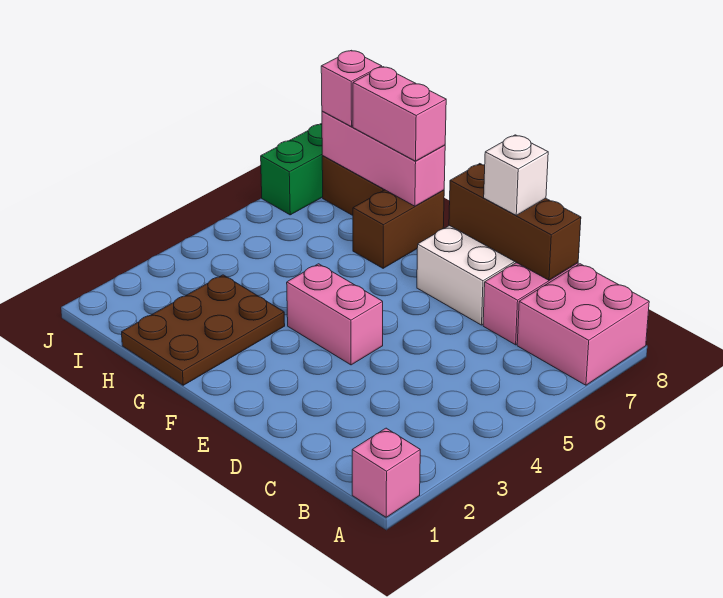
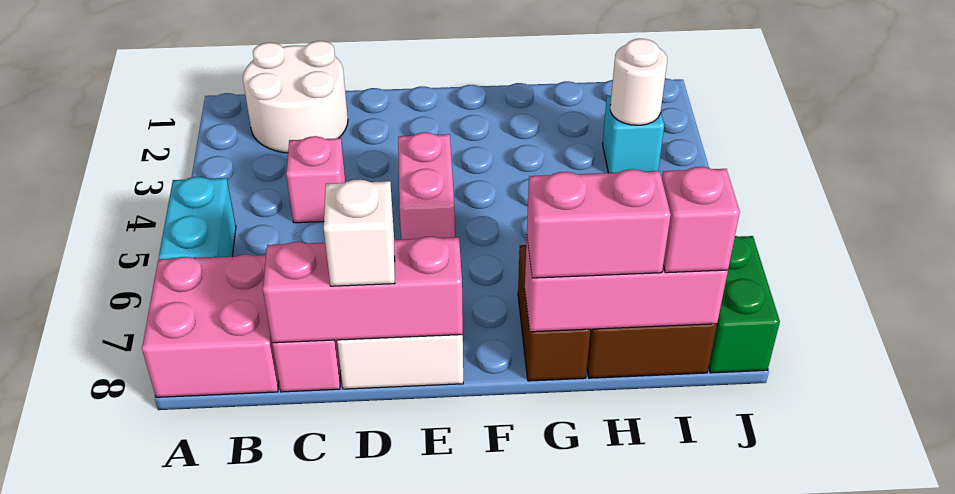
pink brick A1 level 1 -> pink brick C4 level 1
none -> cyan brick A5:A6 level 1
none -> white round brick B1:C2 level 1
brown brick C8:E8 level 2 -> pink brick C8:E8 level 2
pink brick E4:F4 level 1 -> pink brick E4:E5 level 1
brown plate G1:H3 level 1 -> none
none -> cyan brick I3 level 1
none -> white round brick I3 level 2

